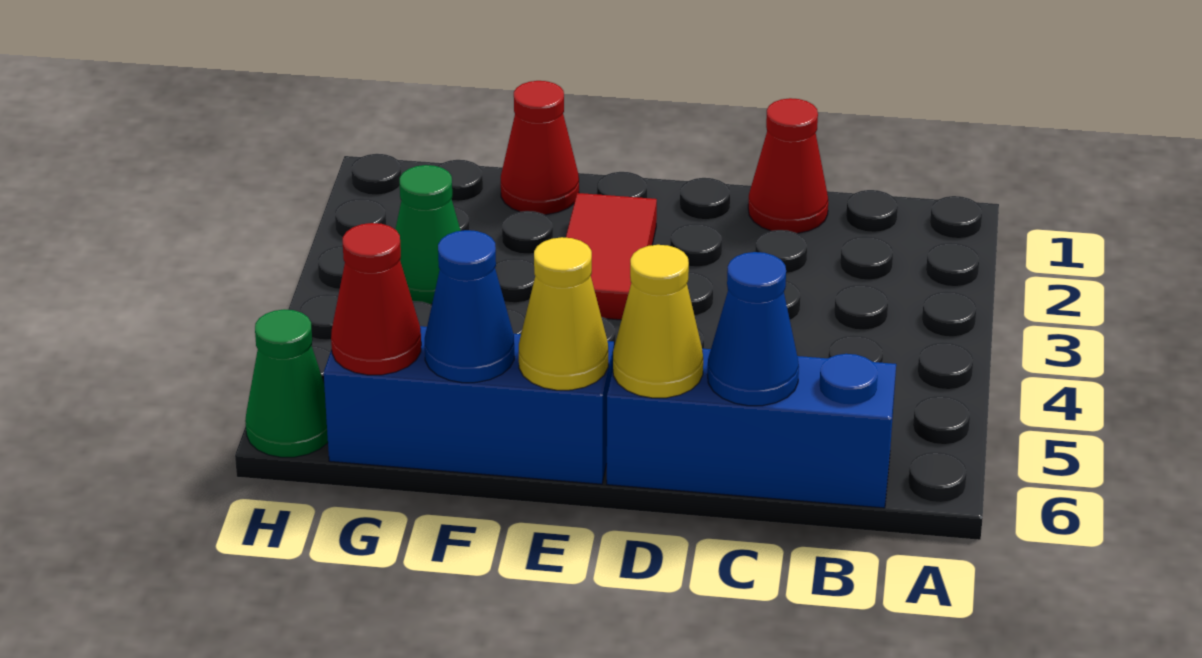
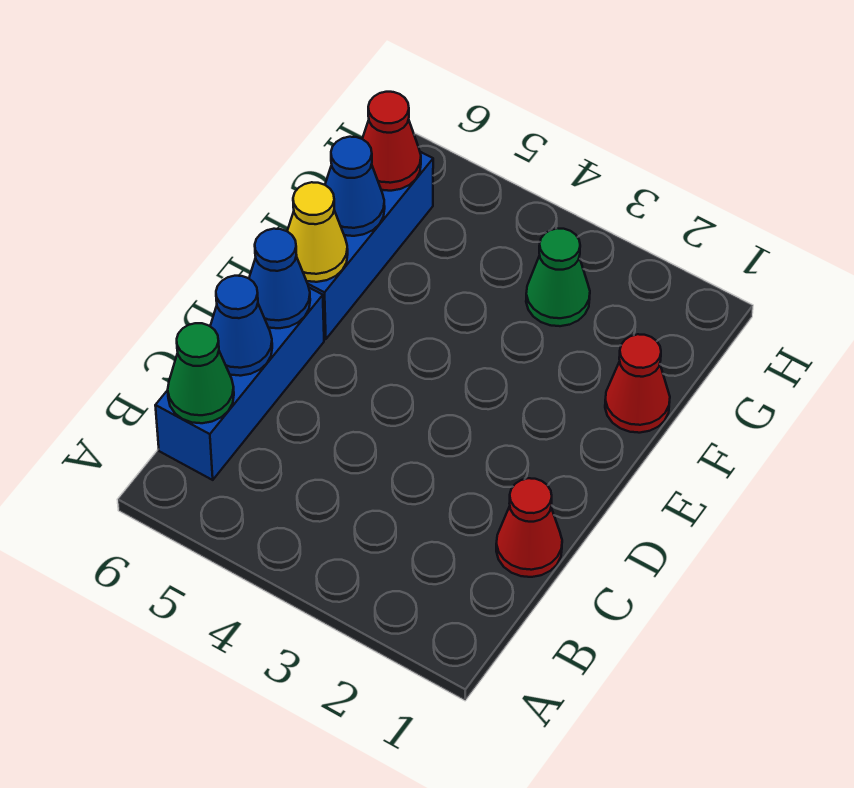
yellow cone D6 level 2 -> blue cone D6 level 2
red tile E2:E3 level 1 -> none
green cone H6 level 1 -> green cone B6 level 2

